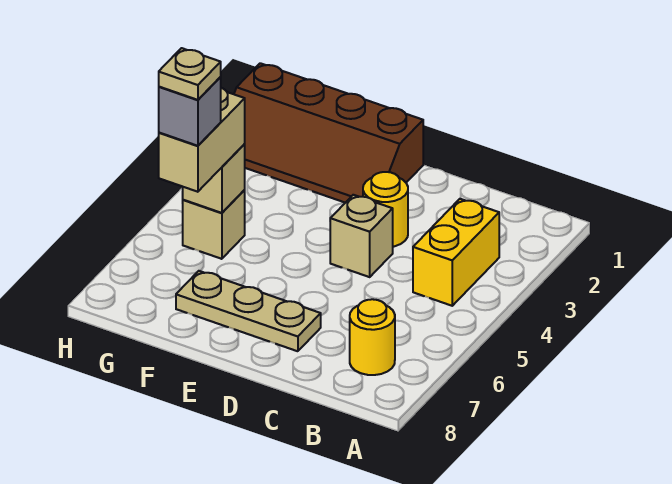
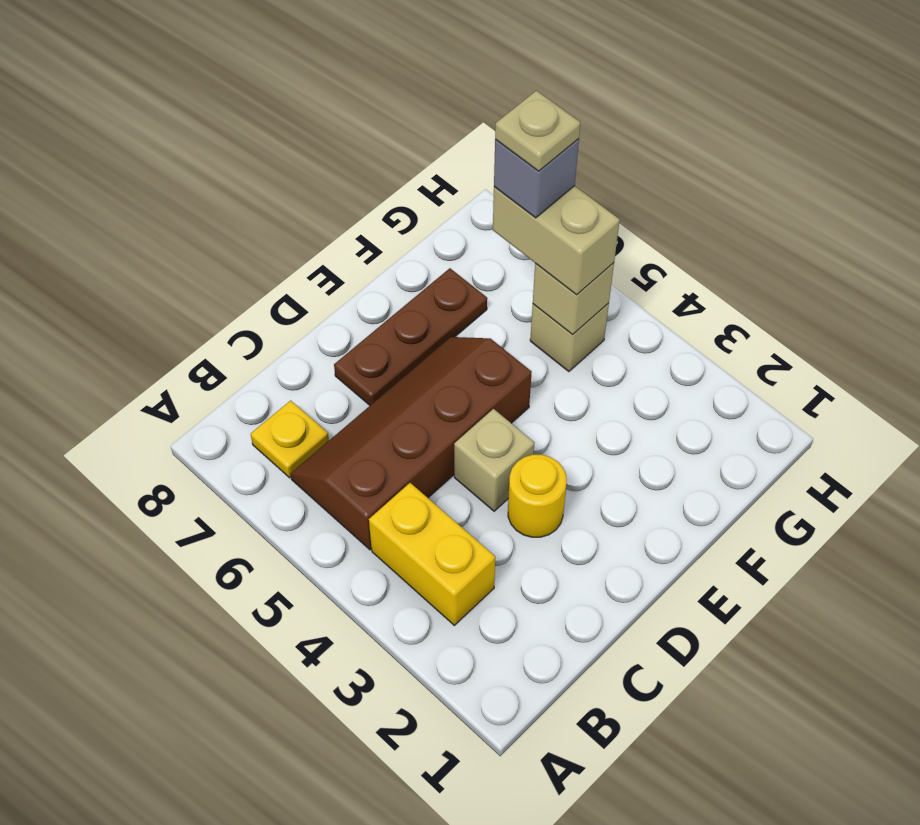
yellow round brick B7 level 1 -> yellow plate B7 level 1
tan plate D7:F7 level 1 -> brown plate D7:F7 level 1
brown slope E1:H2 level 1 top 1 -> brown slope B5:E6 level 1 top 5

